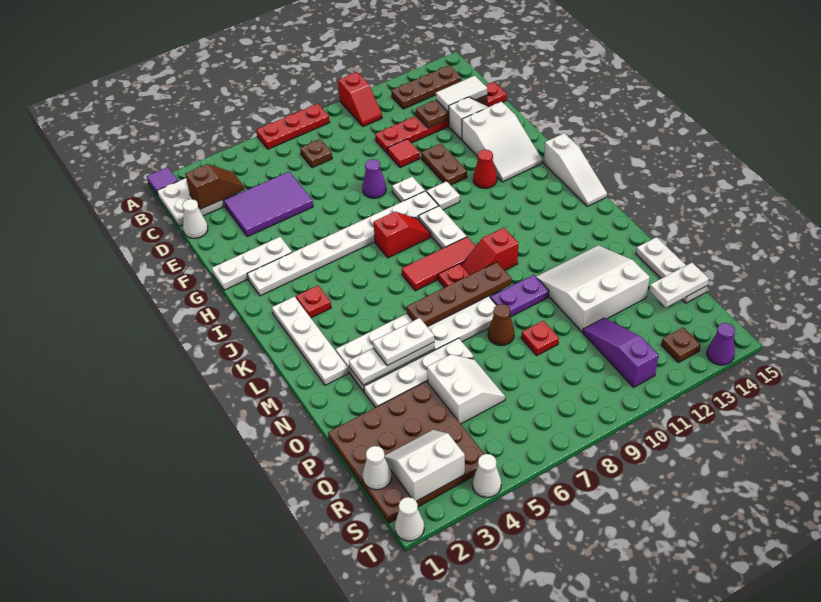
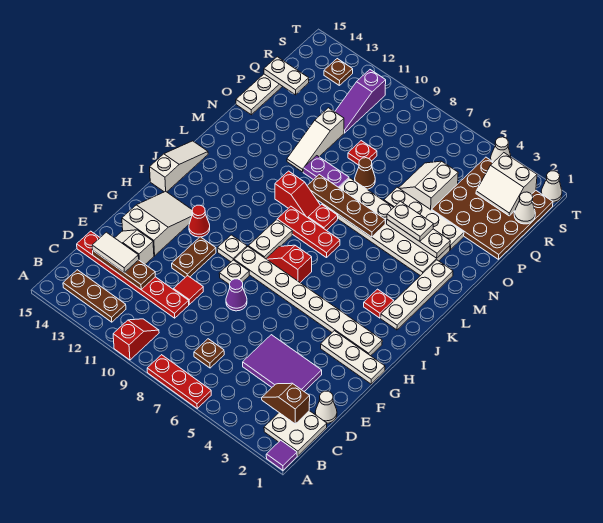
red tile K7:K9 level 1 -> red plate K7:K9 level 1
white slope N11:P13 level 1 top P -> white slope N11:P11 level 1 top P
purple cone T14 level 1 -> none

